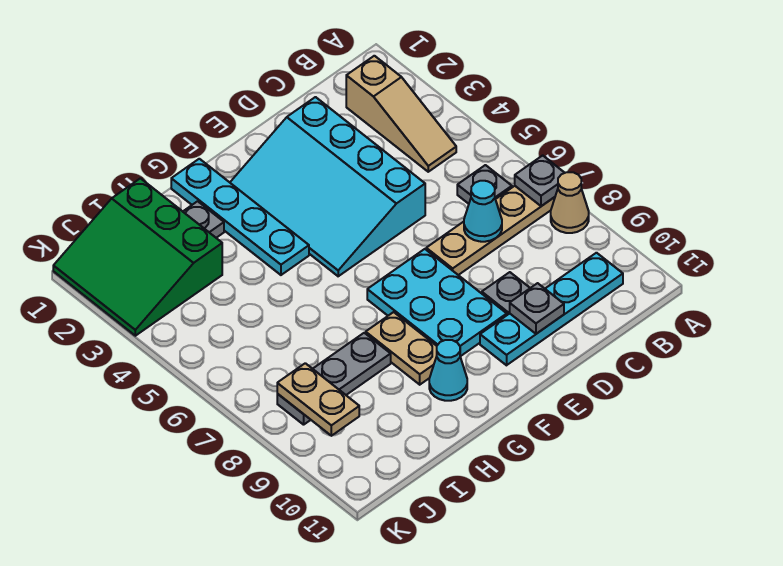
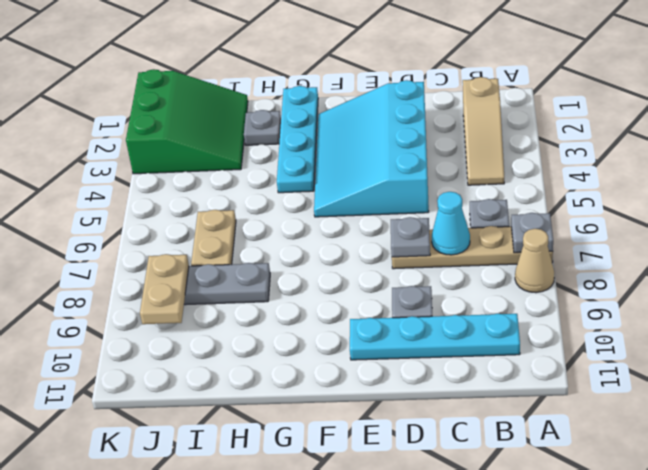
grey plate D10 level 2 -> grey plate D7 level 2
cyan plate E7:F9 level 1 -> none
tan plate G8:G9 level 1 -> tan plate I6:I7 level 1
cyan cone G10 level 1 -> none
green slope I1:K3 level 1 top I -> green slope I1:K3 level 1 top K

